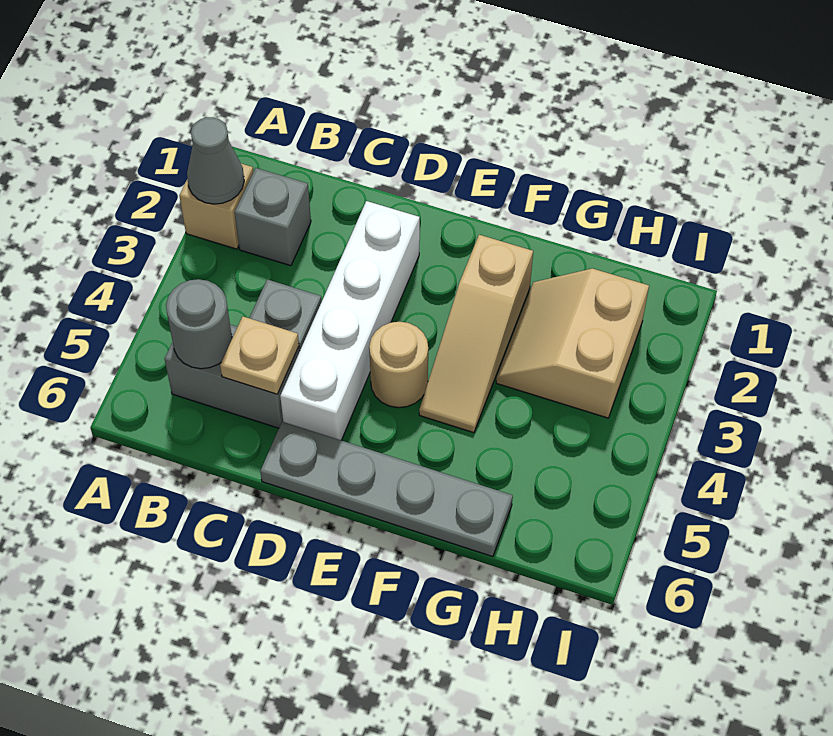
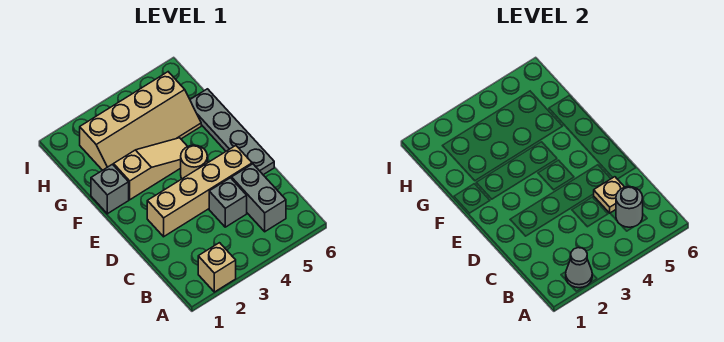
grey brick B2 level 1 -> grey brick F1 level 1
white brick D2:D5 level 1 -> tan brick D2:D5 level 1
tan slope G2:H3 level 1 top H -> tan slope G2:H5 level 1 top H

